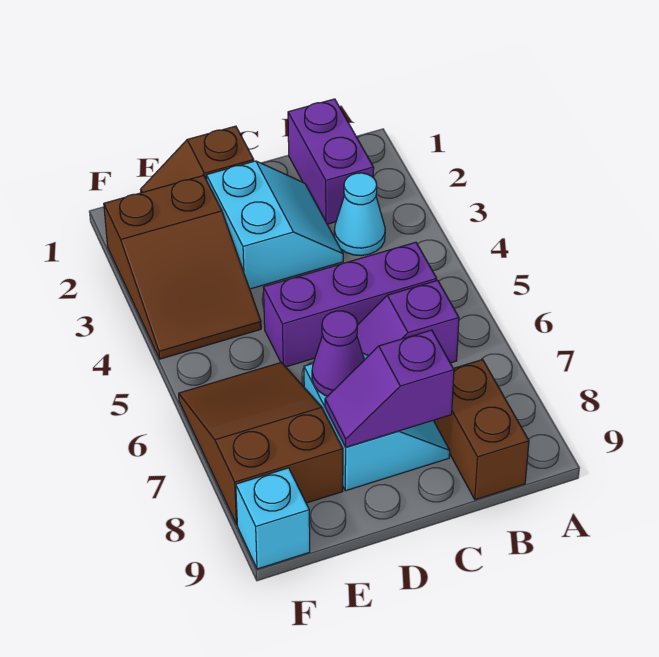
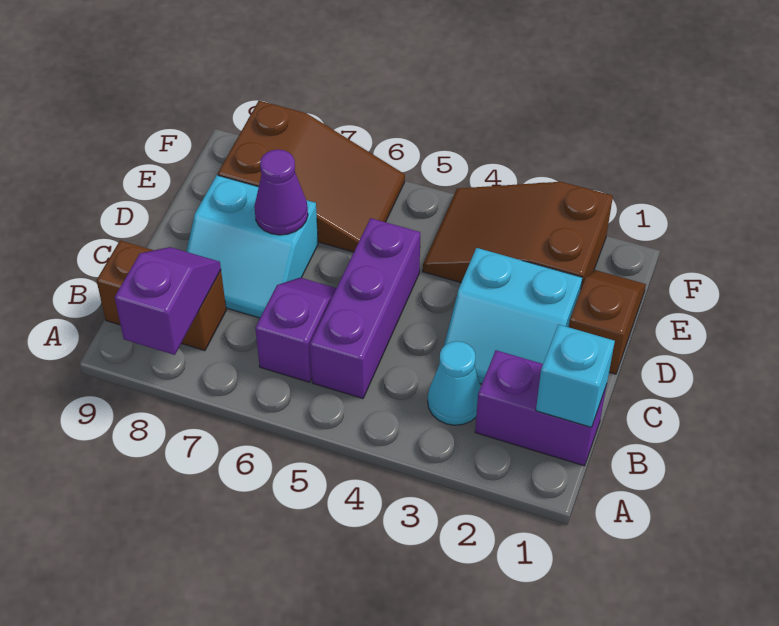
purple slope C8:D8 level 2 top C -> purple slope A8:B8 level 2 top A
cyan brick F9 level 1 -> cyan brick B1 level 2

